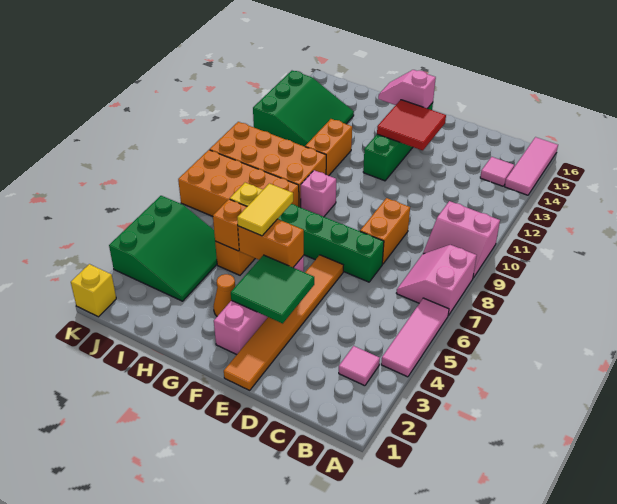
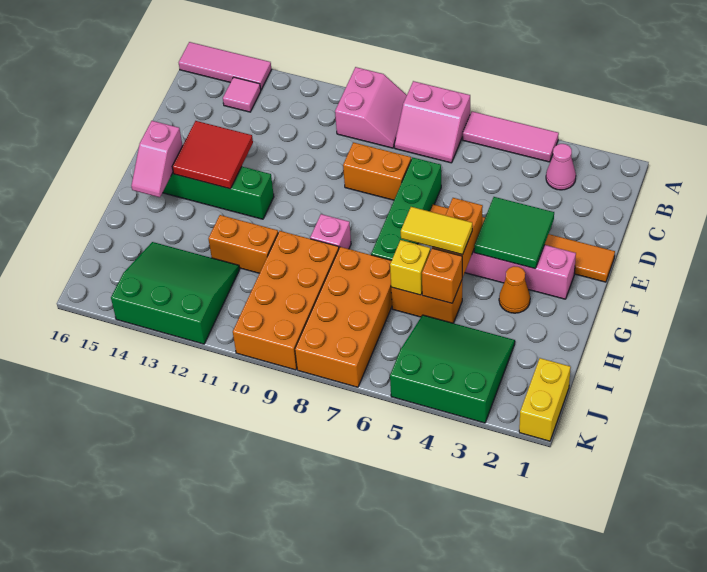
pink tile B3 level 1 -> pink cone B3 level 1
yellow brick K1 level 1 -> yellow brick J1:K1 level 1

